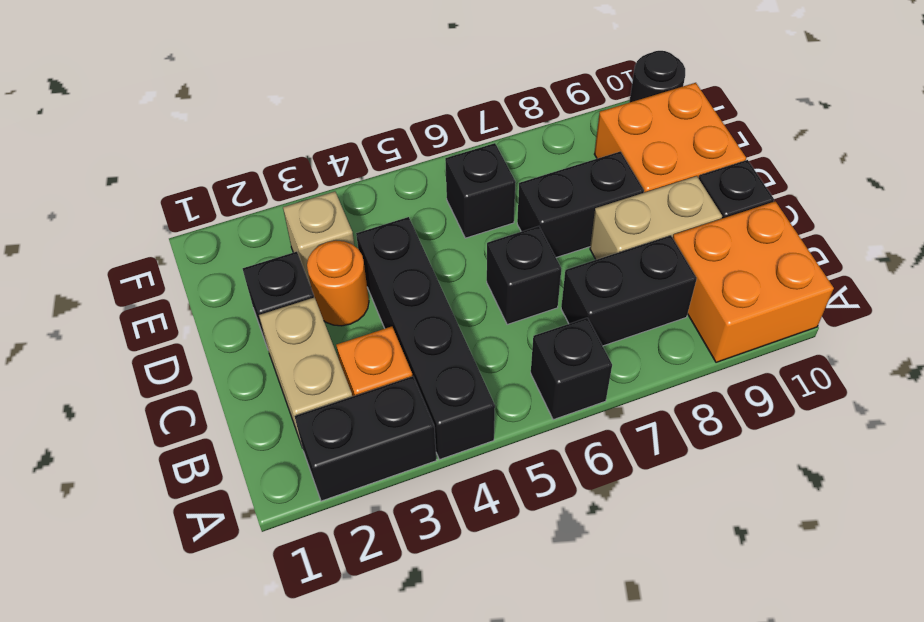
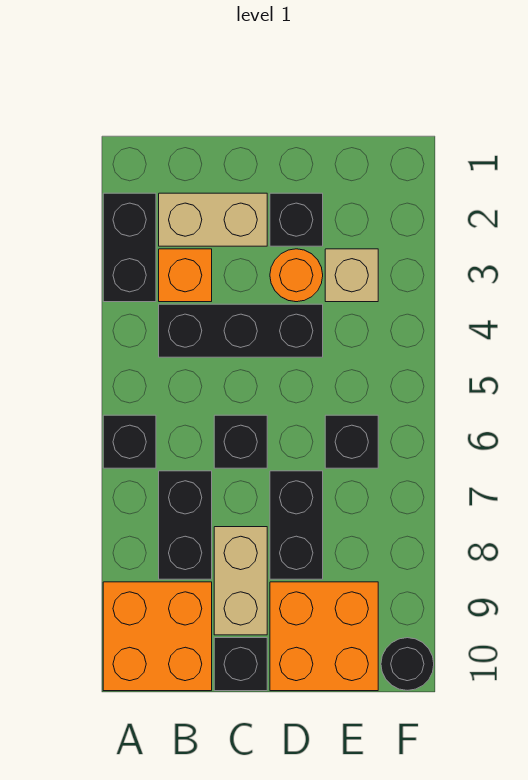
black brick A4:D4 level 1 -> black brick B4:D4 level 1

